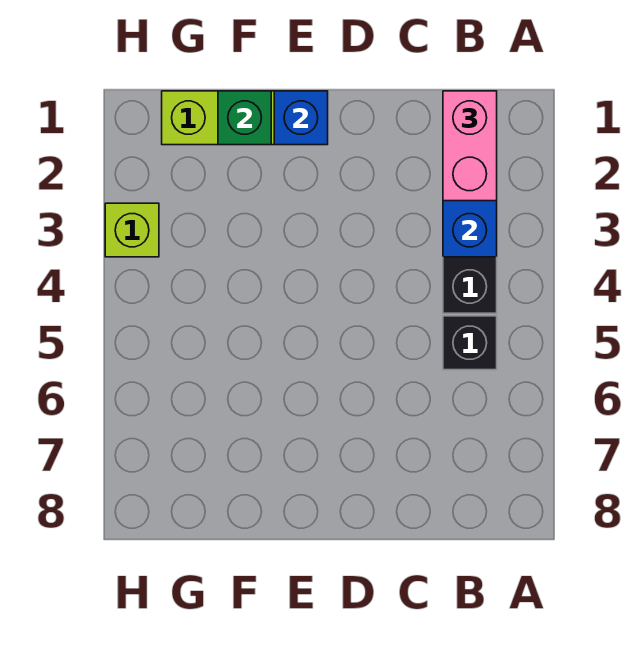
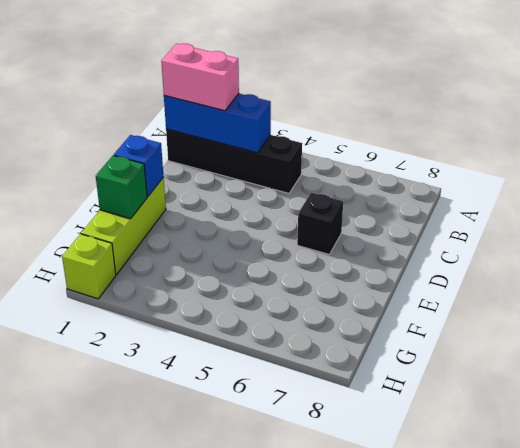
black brick B5 level 1 -> black brick D6 level 1
lime brick H3 level 1 -> lime brick H1 level 1

